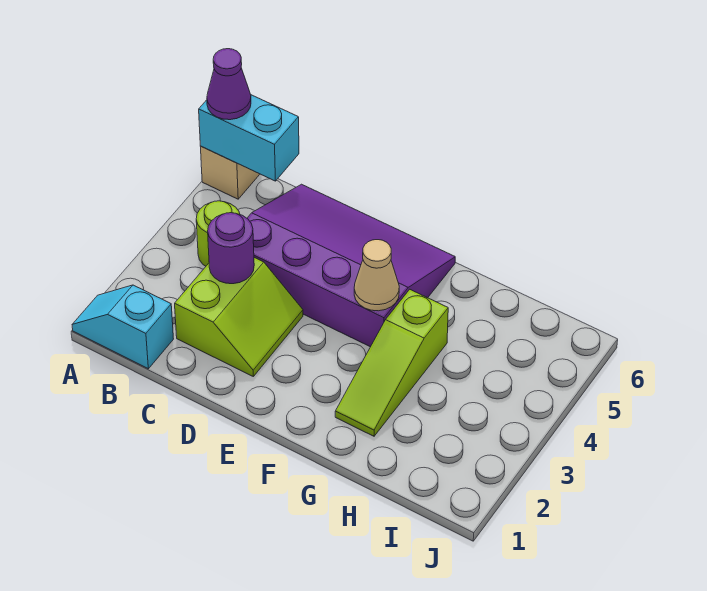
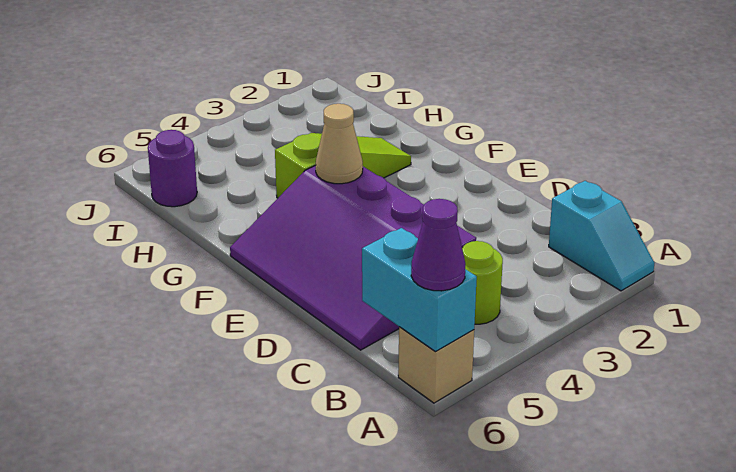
lime slope C2:D3 level 1 top C -> none
purple round brick C3 level 2 -> purple round brick I6 level 1

